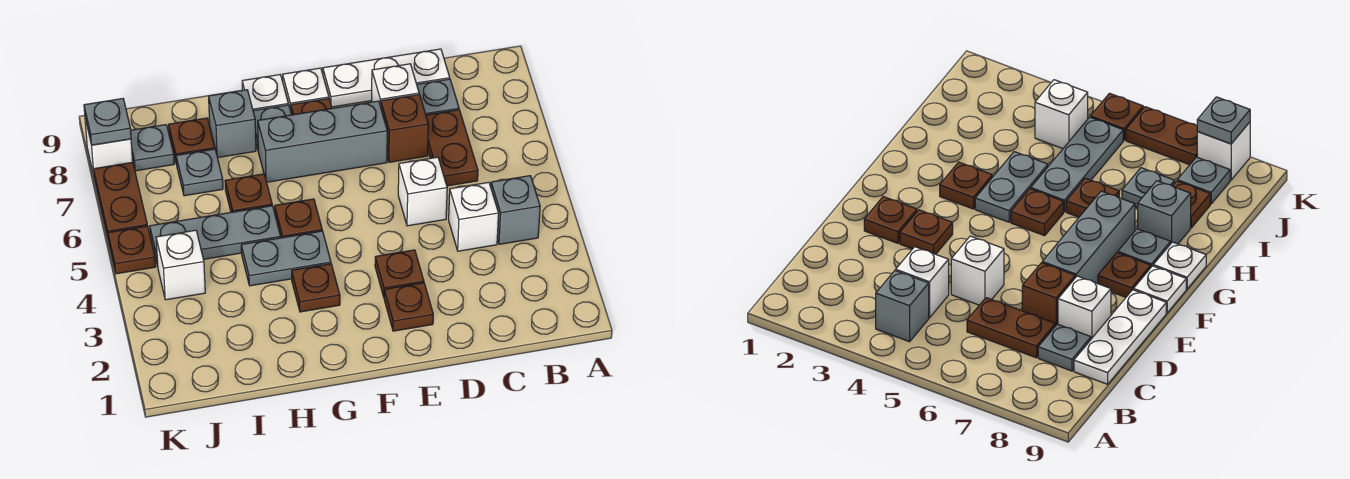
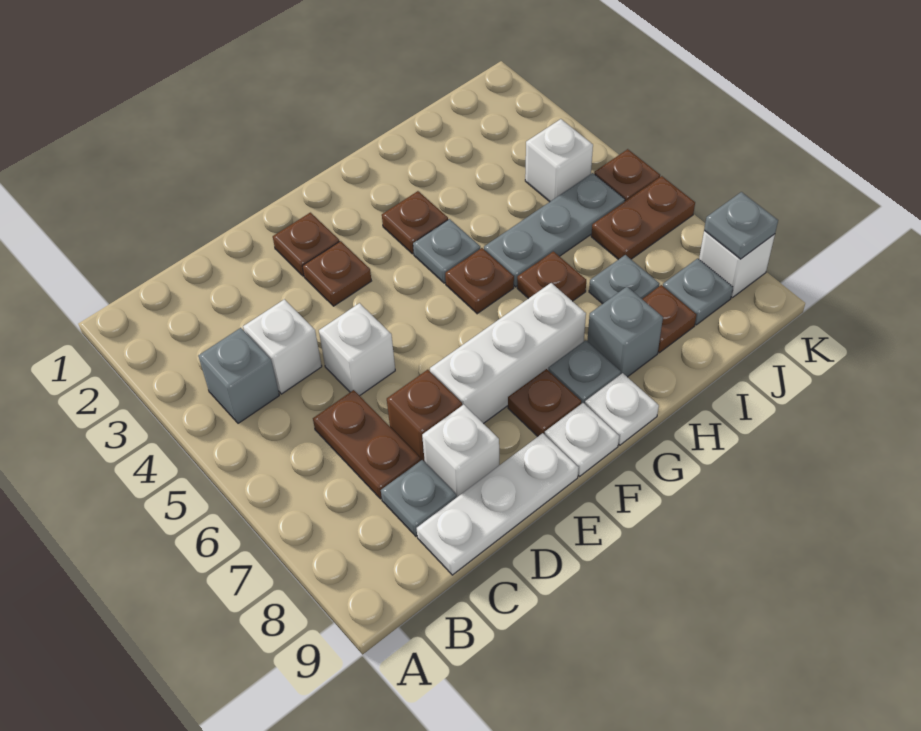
grey brick E7:G7 level 1 -> white brick E7:G7 level 1
grey plate G4:H4 level 1 -> grey plate G4 level 1
brown plate K6:K7 level 1 -> brown plate J6:K6 level 1

